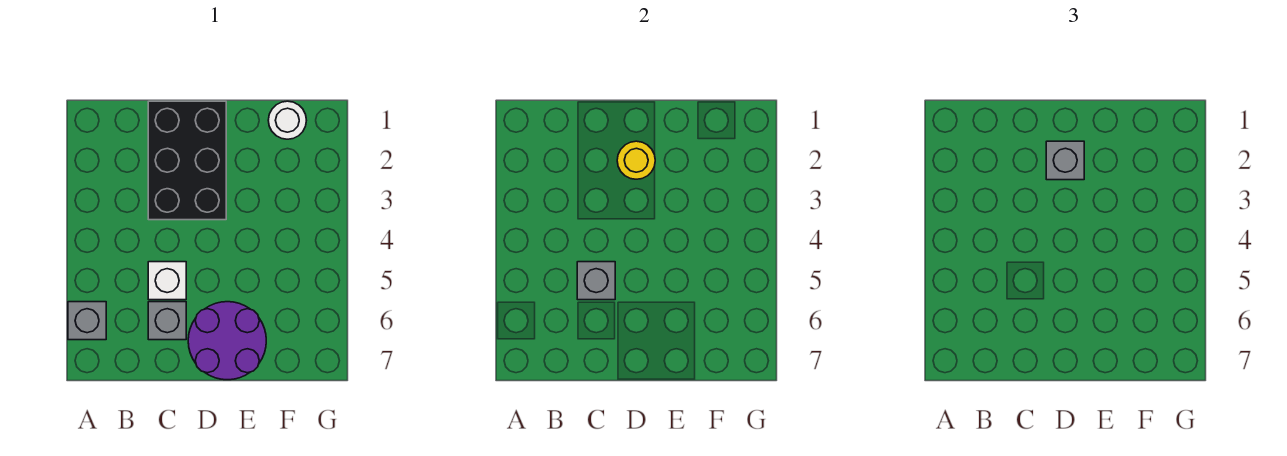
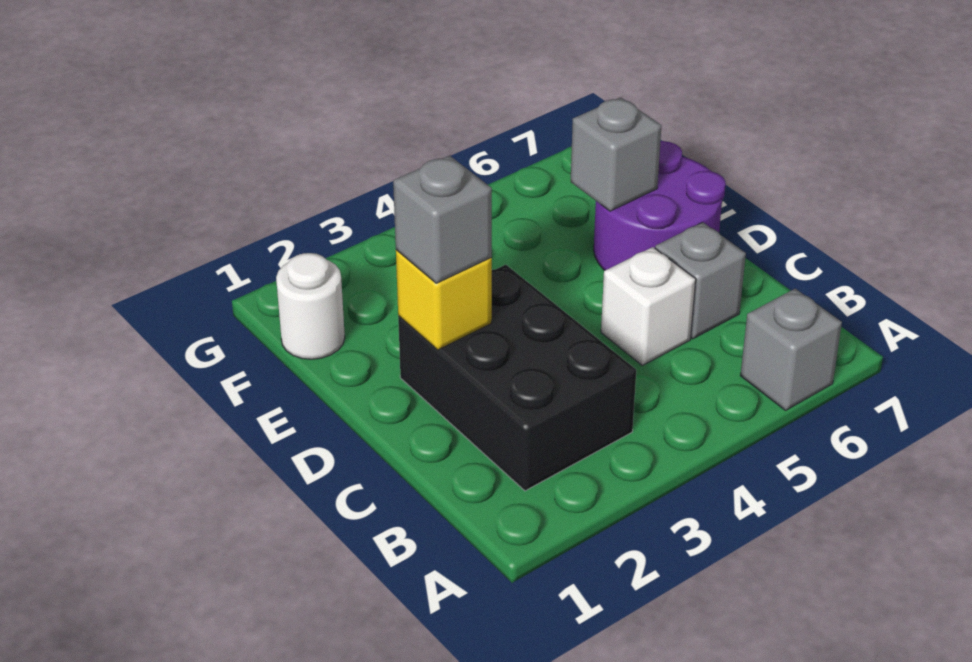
black brick C1:D3 level 1 -> black brick B2:D3 level 1
grey brick C5 level 2 -> grey brick E6 level 2
yellow round brick D2 level 2 -> yellow brick D2 level 2

